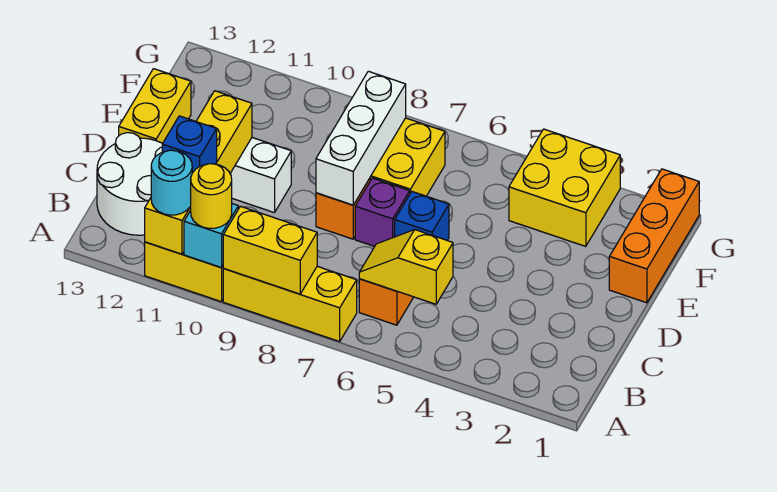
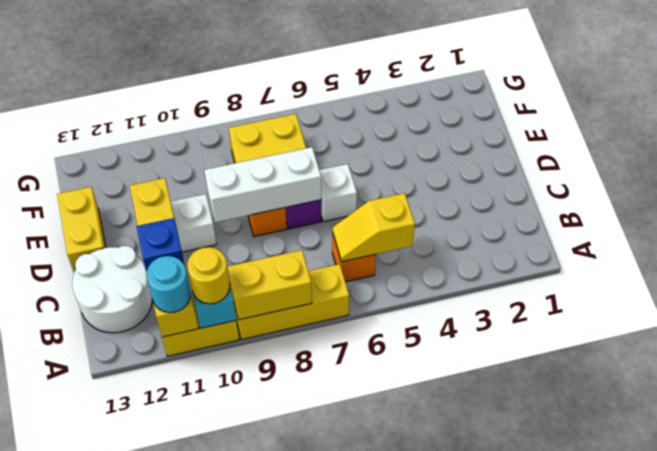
blue brick D6 level 1 -> white brick D6 level 1
white brick D8:F8 level 2 -> white brick D7:D9 level 2
orange brick E1:G1 level 1 -> none
yellow brick F3:G4 level 1 -> none

